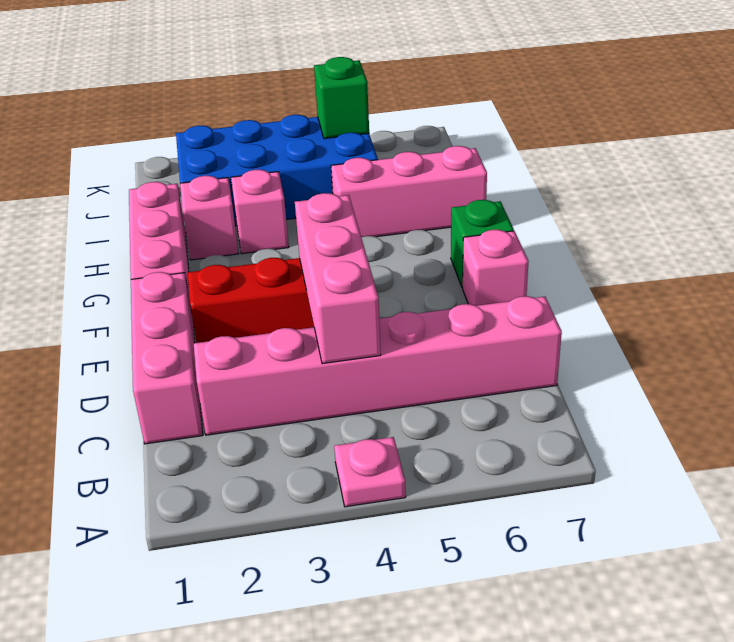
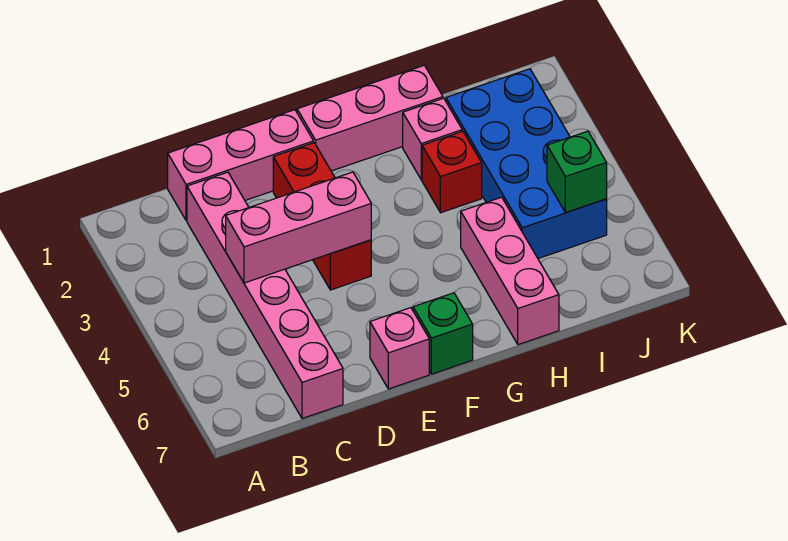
pink plate A4 level 1 -> none
pink brick H3 level 1 -> red brick H3 level 1

